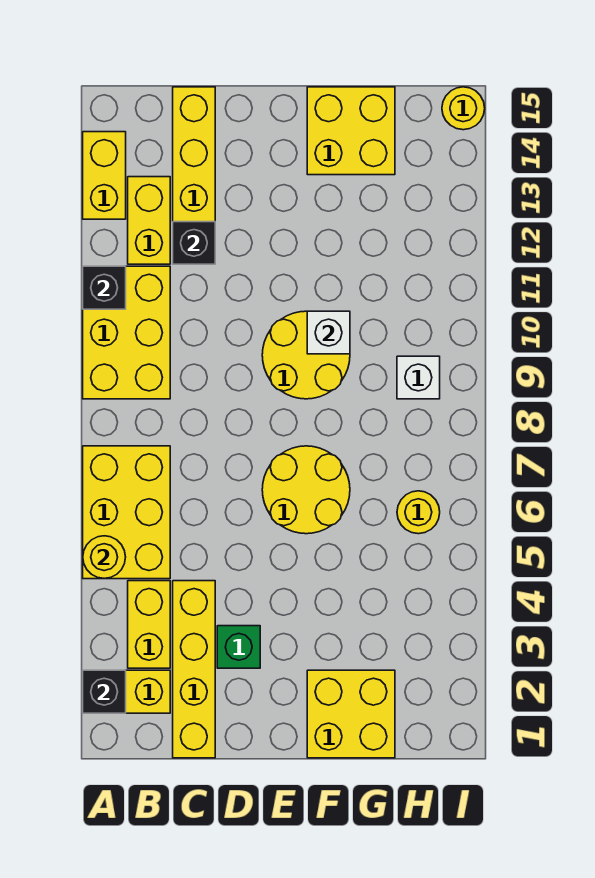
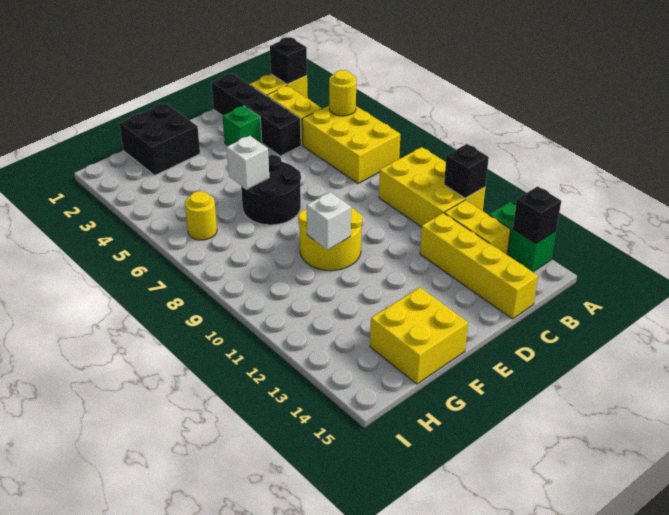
yellow brick A13:A14 level 1 -> green brick A13:A14 level 1
yellow brick C1:C4 level 1 -> black brick C1:C4 level 1
black brick C12 level 2 -> black brick A14 level 2
yellow round brick E6:F7 level 1 -> black round brick E6:F7 level 1
yellow brick F1:G2 level 1 -> black brick F1:G2 level 1
white brick H9 level 1 -> white brick F6 level 2
yellow round brick I15 level 1 -> none

